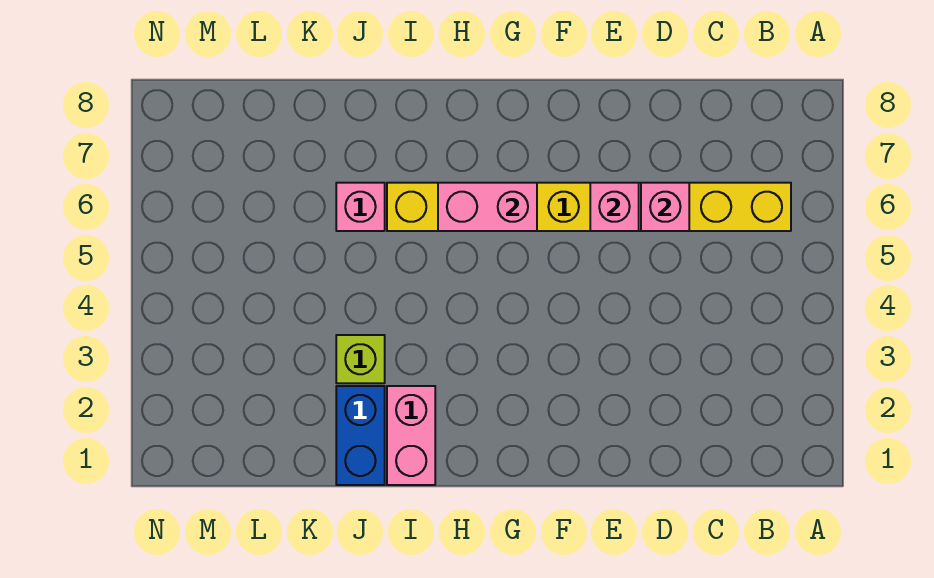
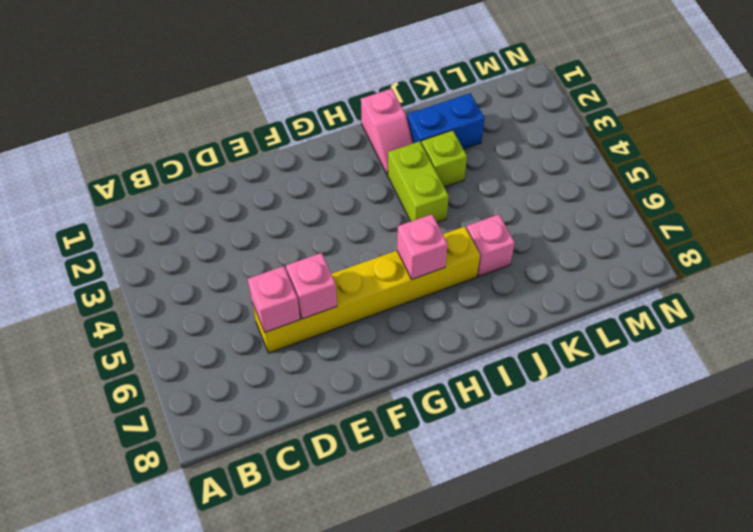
yellow brick B6:I6 level 1 -> yellow brick D6:I6 level 1
pink brick G6:H6 level 2 -> pink brick H6 level 2
pink brick I1:I2 level 1 -> pink slope I1:I2 level 1 top 1
none -> lime brick I3:I4 level 1
blue brick J1:J2 level 1 -> blue brick J2:K2 level 1

